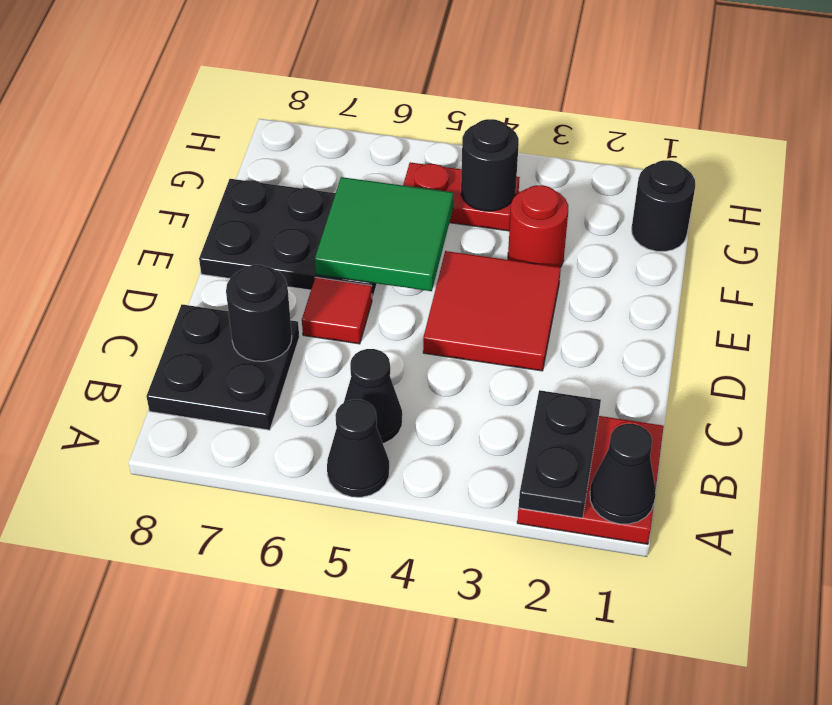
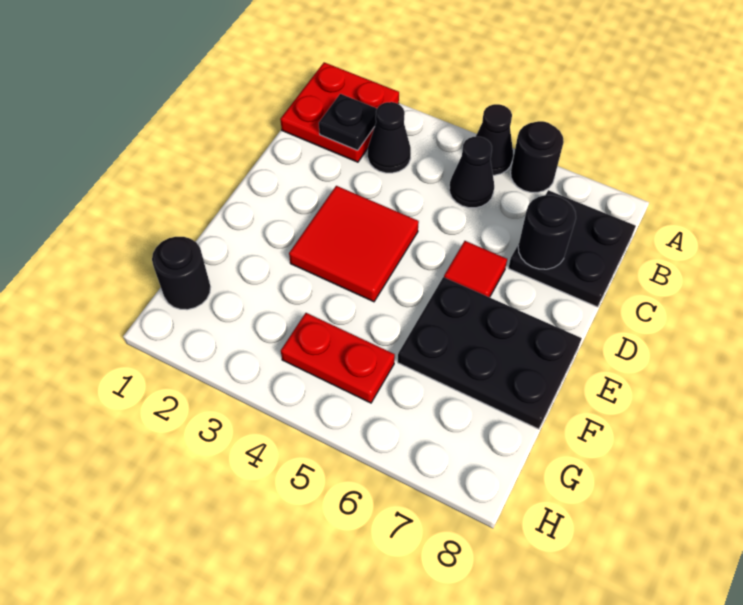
black cone A1 level 2 -> black cone B3 level 1
black plate A2:B2 level 2 -> black plate B2 level 2
green tile E5:F6 level 2 -> none
red round brick F3 level 1 -> none
black round brick G4 level 2 -> black round brick A6 level 1

